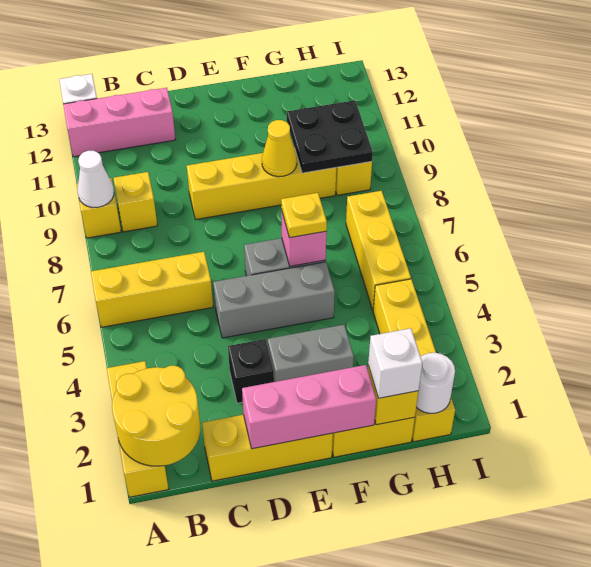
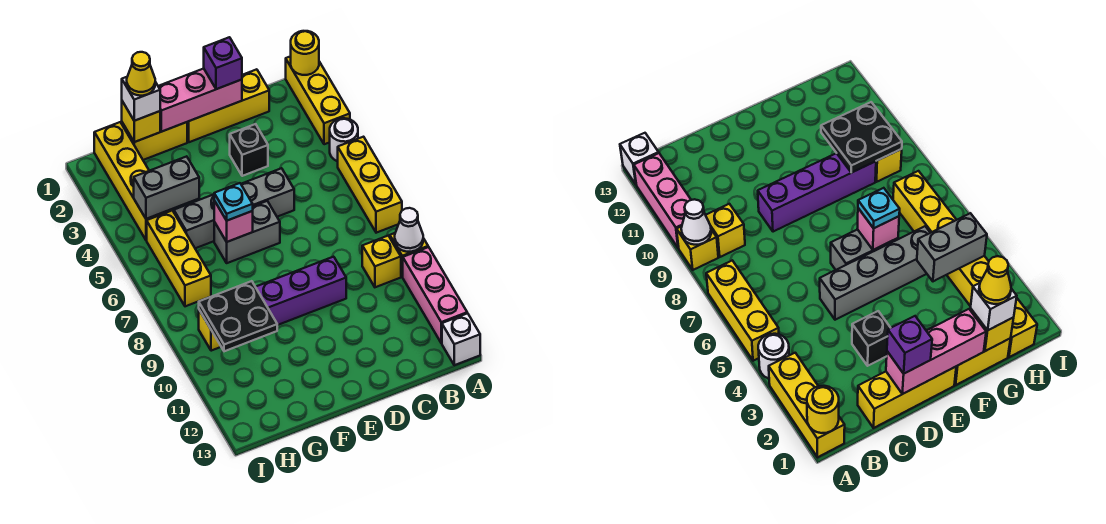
yellow round brick A1:B2 level 2 -> yellow round brick A1 level 2
yellow brick A6:C6 level 1 -> yellow brick A5:A7 level 1
pink brick A12:C12 level 1 -> pink brick A10:A12 level 1
none -> purple brick D1 level 3
grey brick D5:F5 level 1 -> grey brick D5:G5 level 1
yellow brick D9:G9 level 1 -> purple brick D9:G9 level 1
grey brick E3:F3 level 1 -> grey brick G4:H4 level 2
yellow plate F6 level 3 -> cyan plate F6 level 3
yellow cone F9 level 2 -> yellow cone G1 level 4
white round brick H1 level 2 -> white round brick A4 level 1

